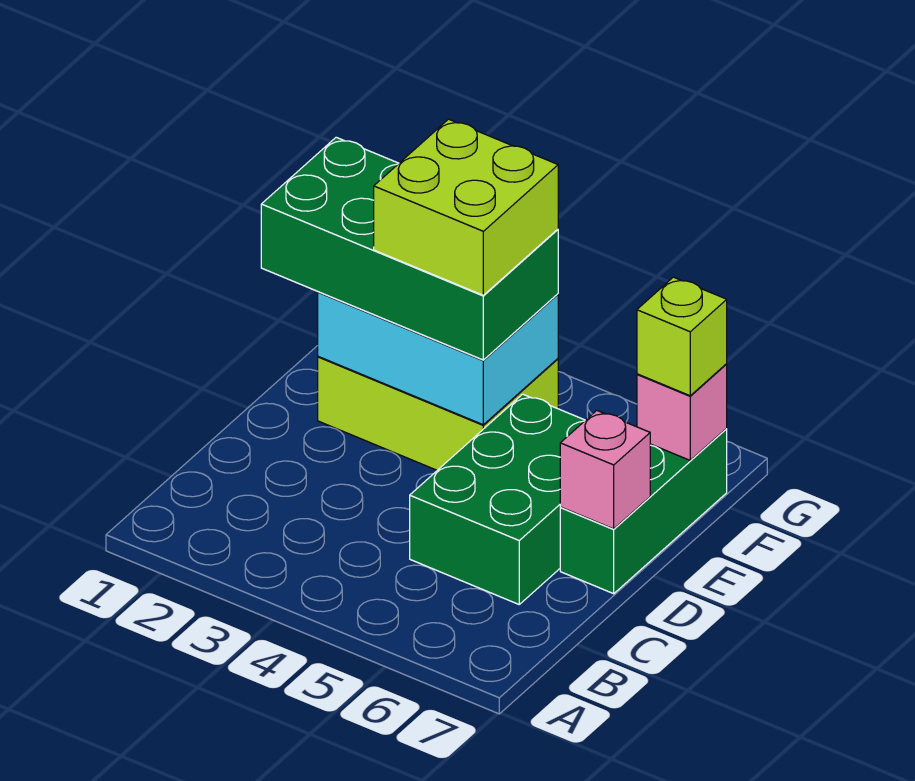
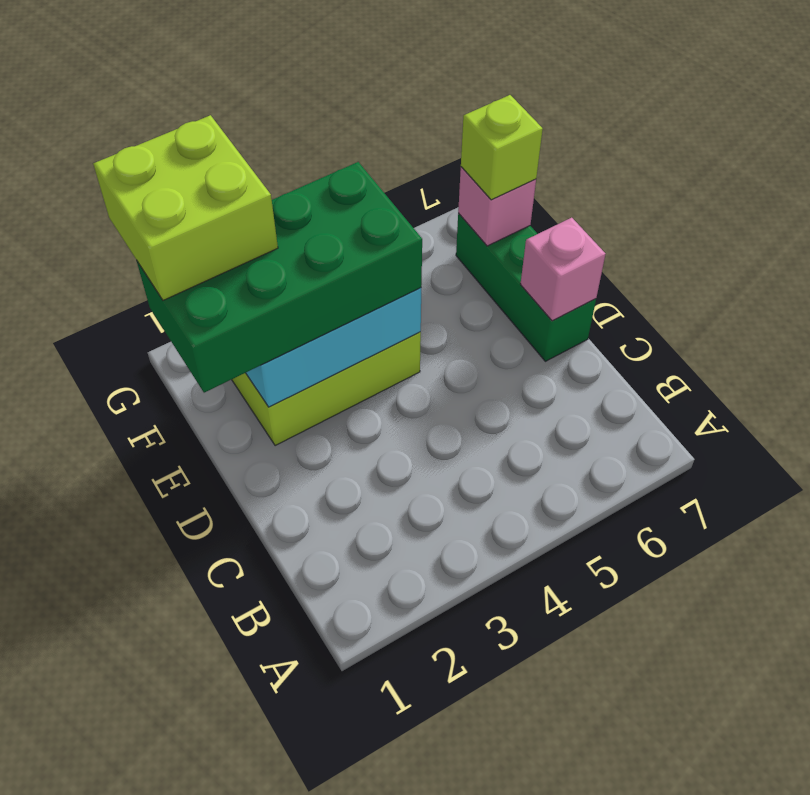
green brick C5:E6 level 1 -> none
lime brick E3:F4 level 4 -> lime brick F1:G2 level 4

